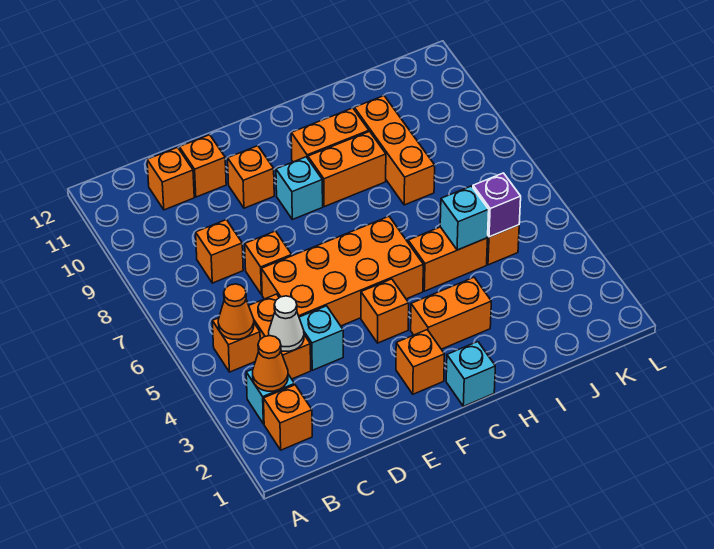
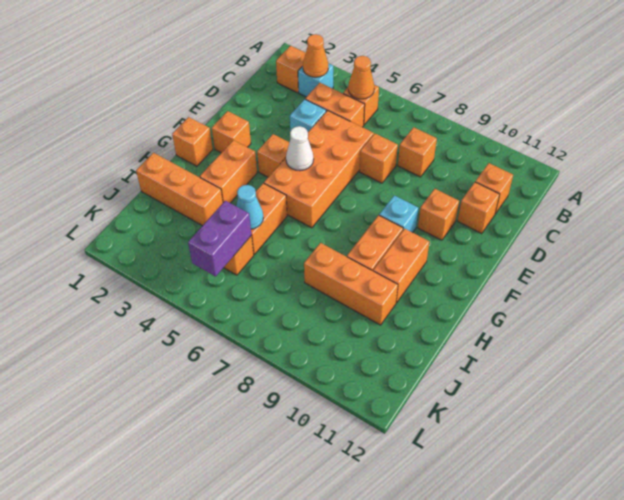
white cone C4 level 2 -> white cone F5 level 2
cyan brick G1 level 1 -> orange brick G1 level 1
none -> orange brick I1:I3 level 1
cyan brick I5 level 2 -> cyan cone I5 level 2
purple brick J5 level 2 -> purple brick J5:K5 level 2

